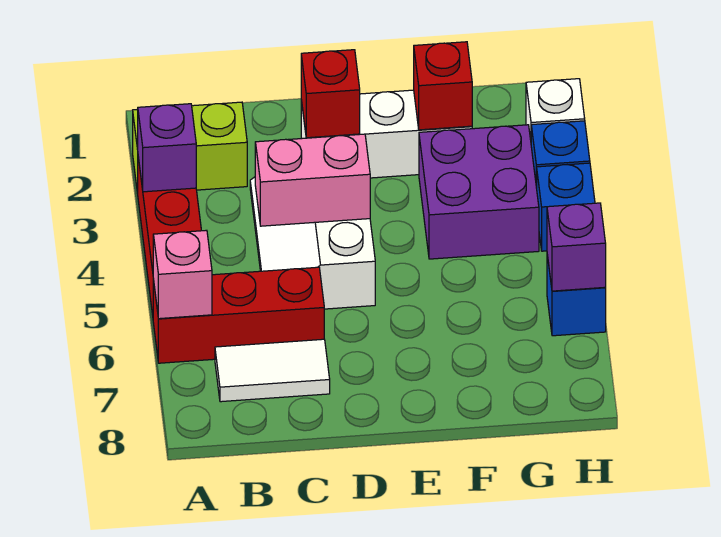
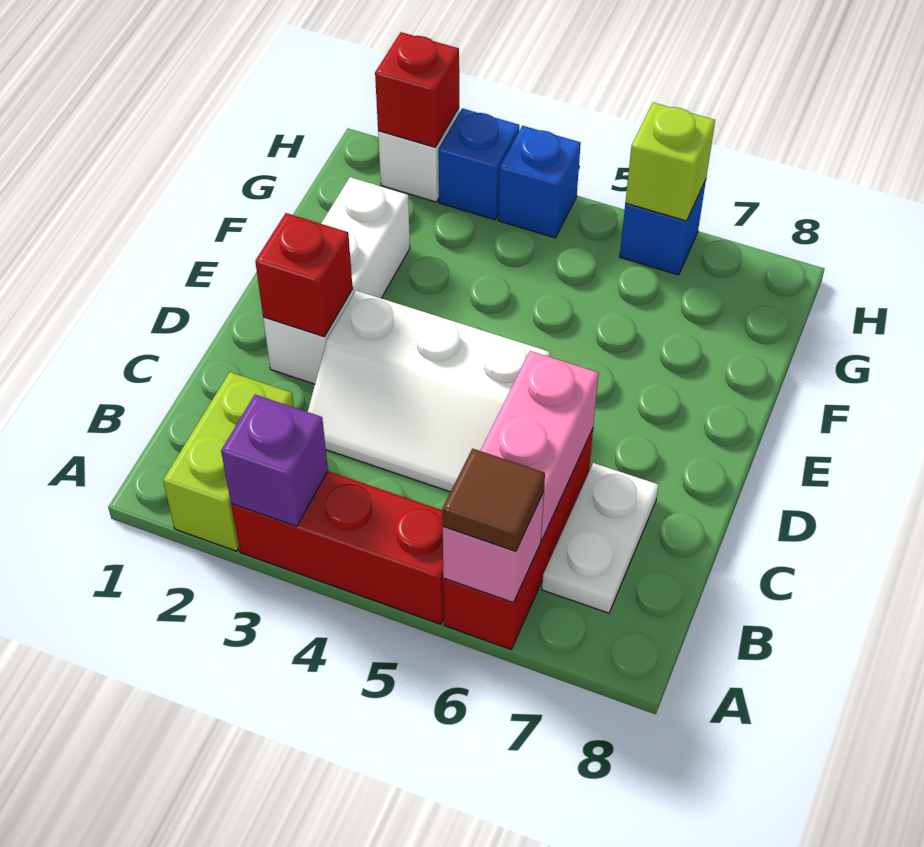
none -> brown tile A6 level 3
white tile B7:C7 level 1 -> white plate B7:C7 level 1
pink brick C4:D4 level 2 -> pink brick B6:C6 level 2
red brick F2 level 2 -> red brick H2 level 2
purple brick F3:G4 level 1 -> none
purple brick H6 level 2 -> lime brick H6 level 2

